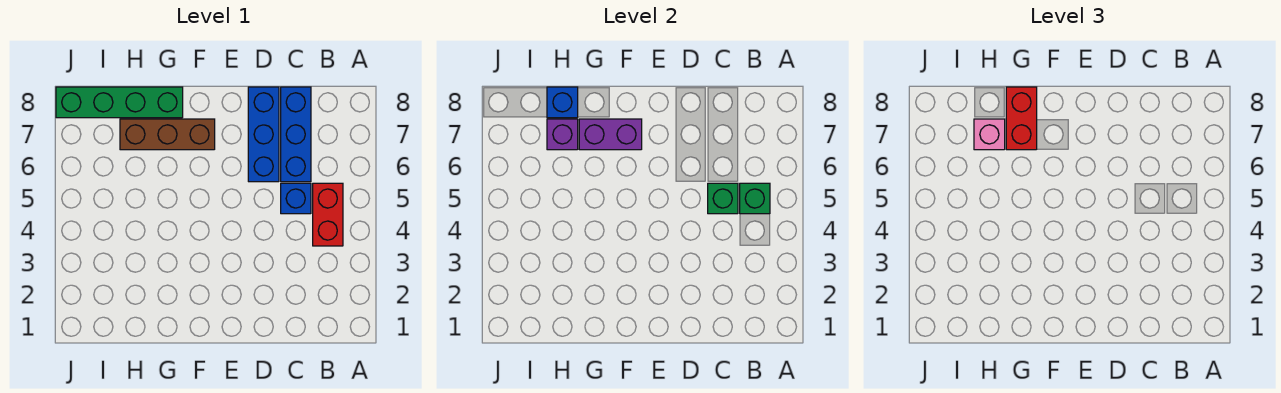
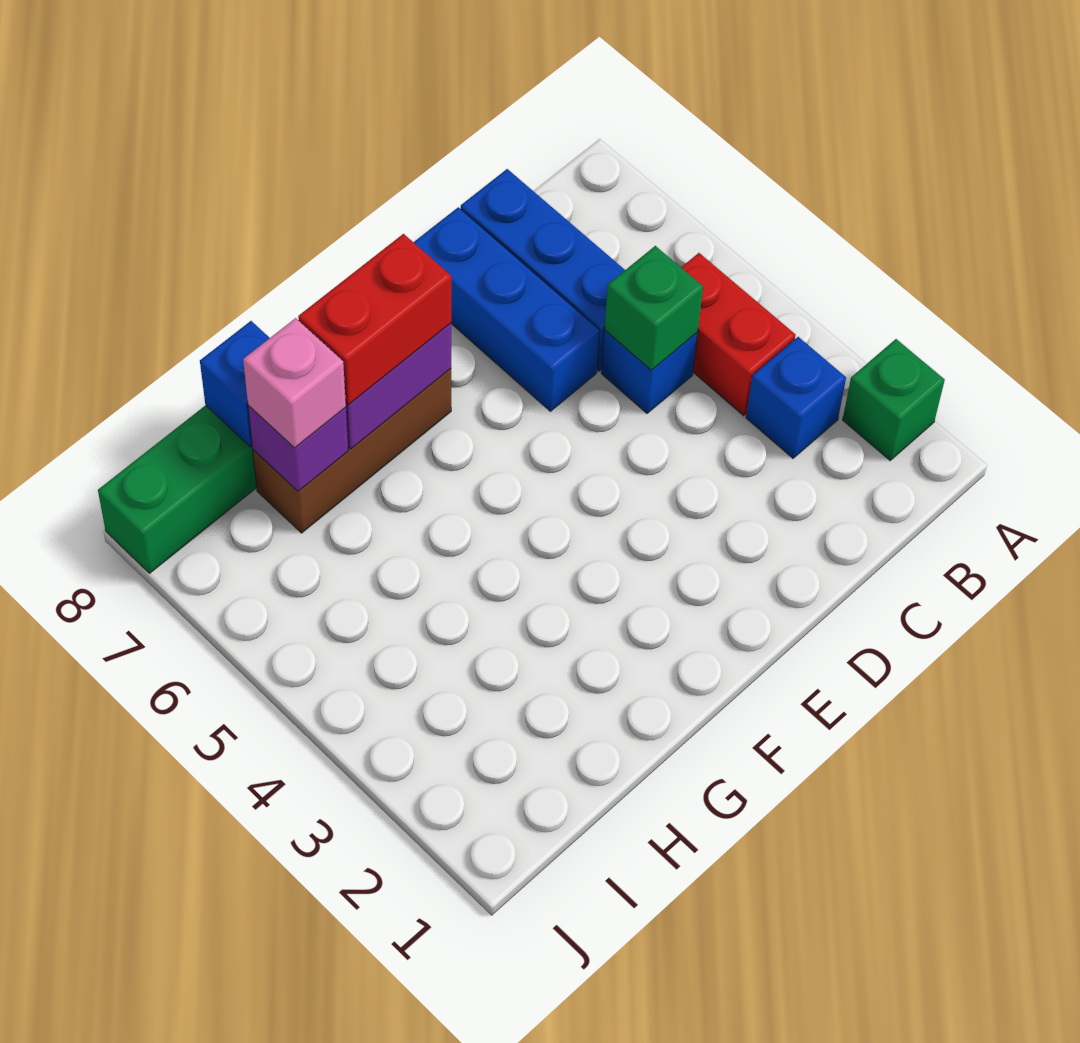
none -> blue brick B3 level 1
green brick B5 level 2 -> green brick A2 level 1
red brick G7:G8 level 3 -> red brick F7:G7 level 3

